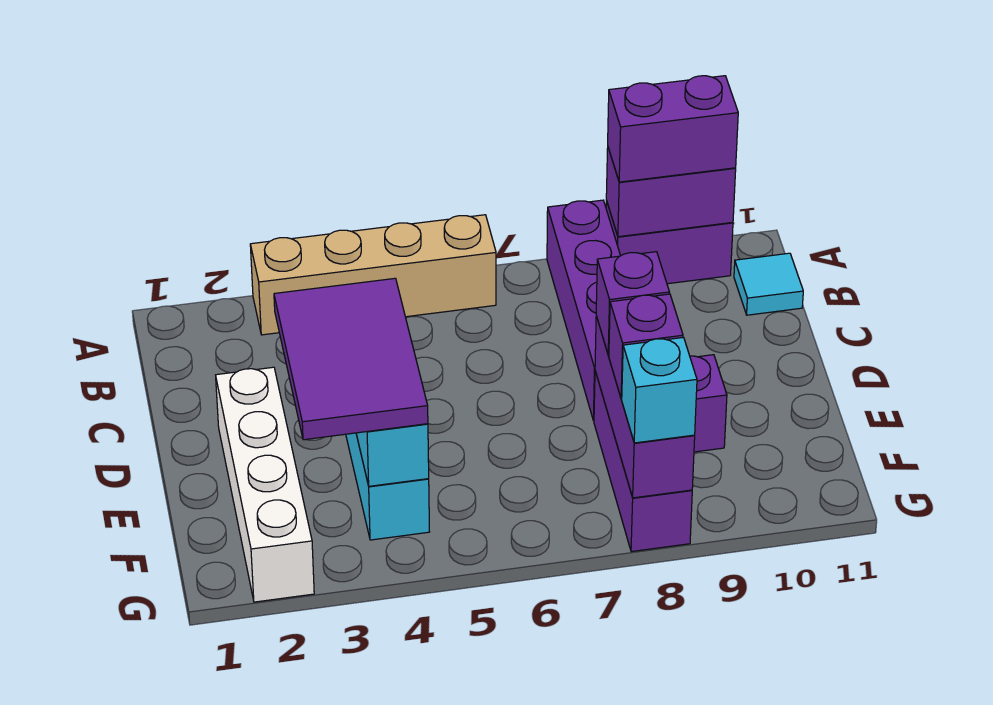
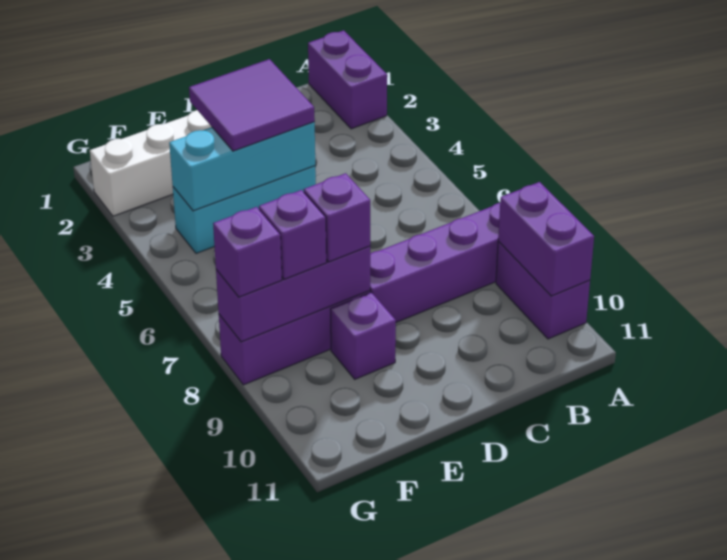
tan brick A3:A6 level 1 -> none
purple brick A9:A10 level 3 -> purple brick A1:A2 level 1
cyan tile B11 level 1 -> none
purple tile D3:F4 level 3 -> purple tile D3:E4 level 3
cyan brick G8 level 3 -> purple brick G8 level 3

